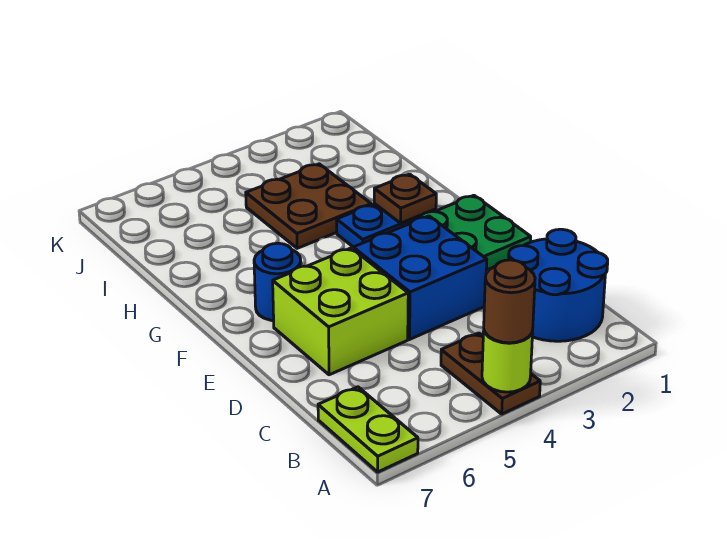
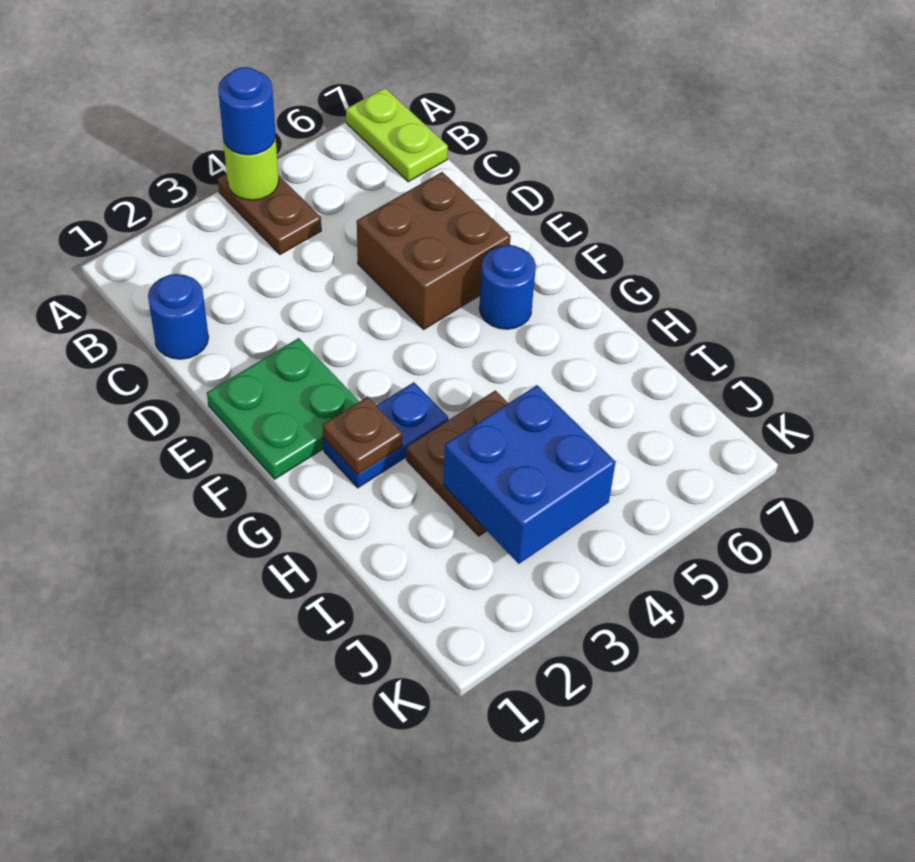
brown round brick A4 level 3 -> blue round brick A4 level 3
blue round brick B1:C2 level 1 -> blue round brick C1 level 1
blue brick D3:E4 level 1 -> blue brick I3:J4 level 2
lime brick D5:E6 level 1 -> brown brick D5:E6 level 1

